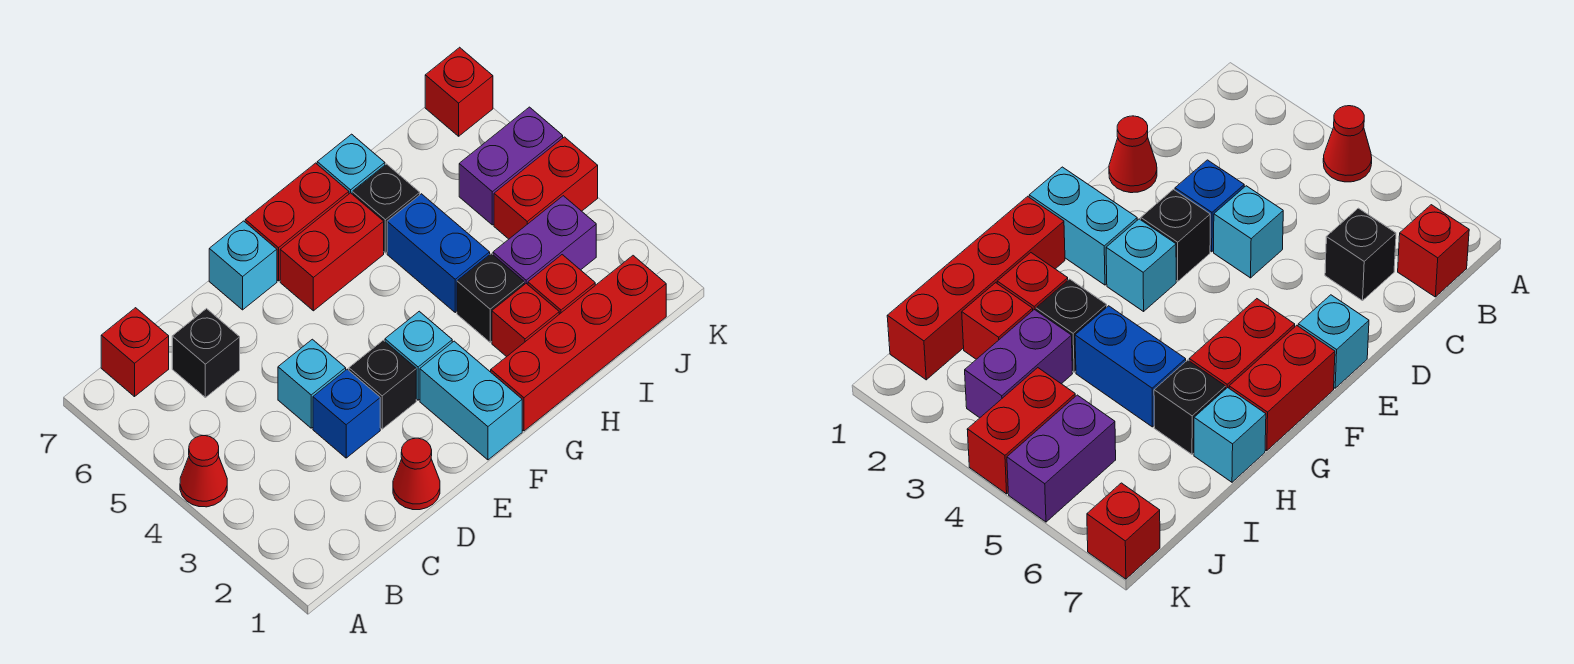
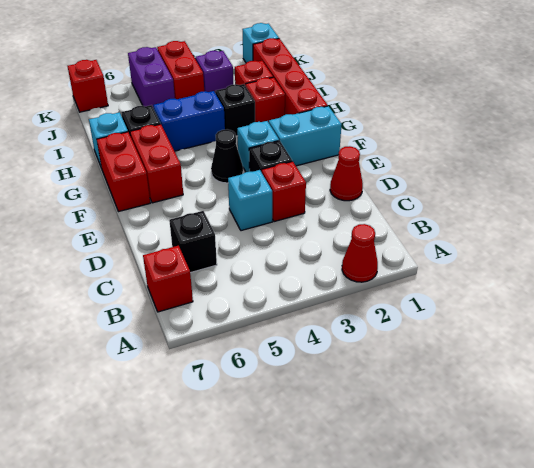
red cone A4 level 1 -> red cone A2 level 1
blue brick D3 level 1 -> red brick D3 level 1
cyan brick E7 level 1 -> cyan brick K1 level 1
none -> black cone F4 level 1
purple brick I3:J3 level 1 -> purple brick J3 level 1

